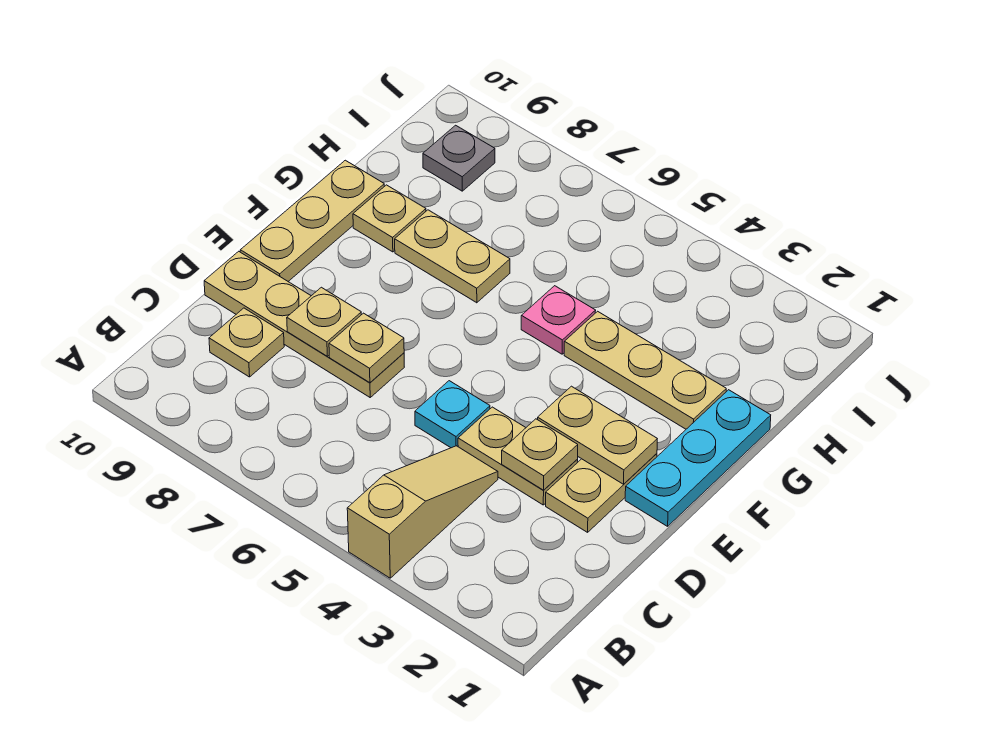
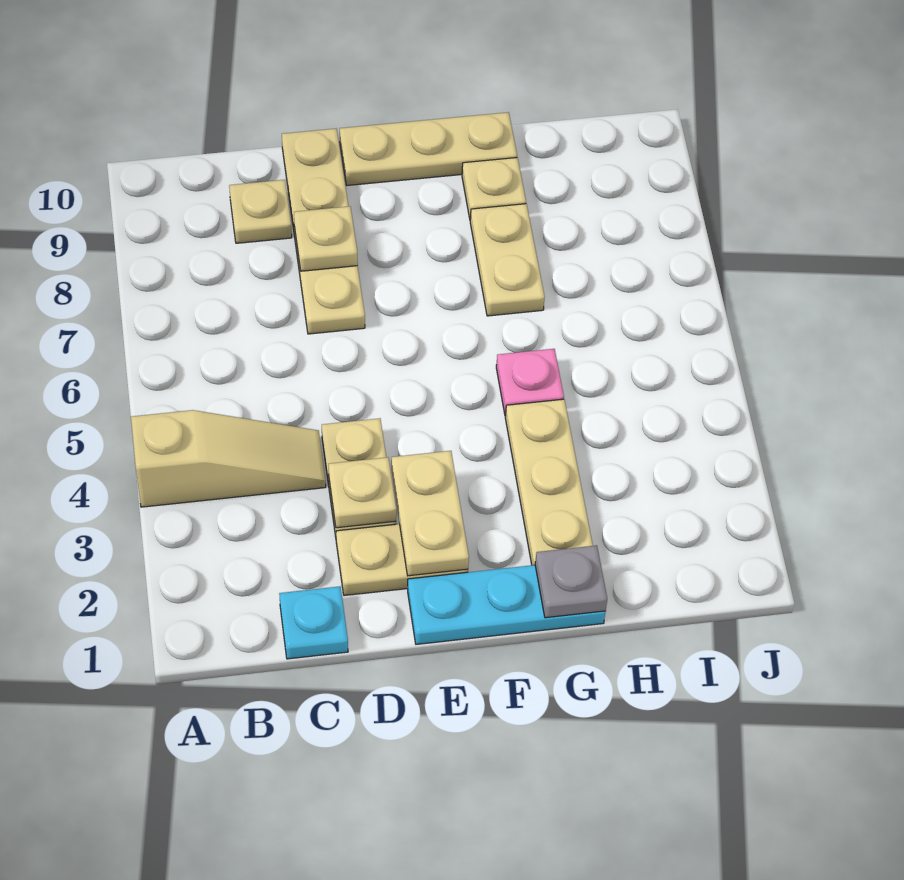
cyan plate D5 level 1 -> cyan plate C1 level 1
tan plate D7 level 2 -> none
grey plate I9 level 1 -> grey plate G1 level 2

